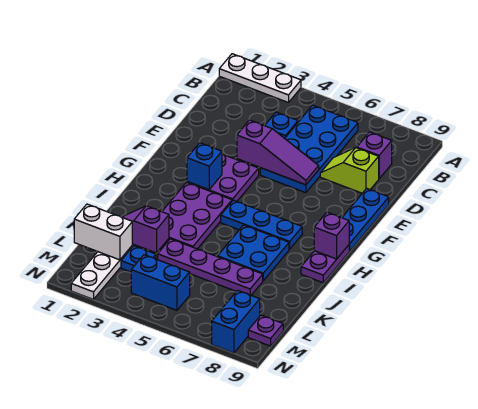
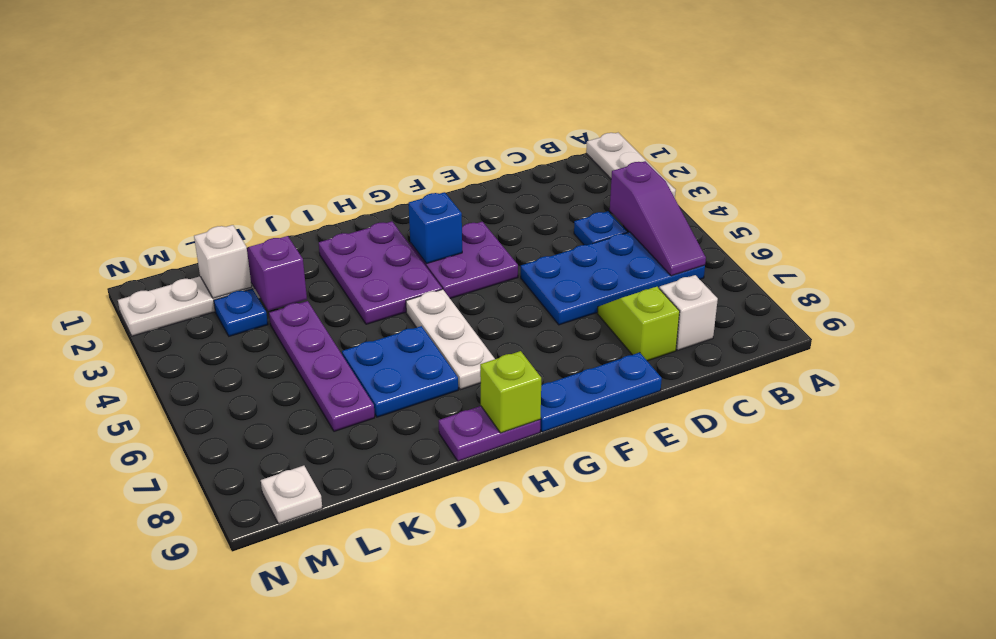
purple brick C8 level 1 -> white brick C8 level 1
purple slope E4:E6 level 2 top 4 -> purple slope B4:B6 level 2 top 4
purple plate H3:J4 level 1 -> purple plate H2:I4 level 1
blue plate H5:H7 level 1 -> white plate H5:H7 level 1
purple brick H9 level 2 -> lime brick H9 level 2
white brick L1:L2 level 2 -> white brick L2 level 2
blue brick M4:M5 level 1 -> none
blue brick M8:N8 level 1 -> none
purple plate M9 level 1 -> white plate M9 level 1

